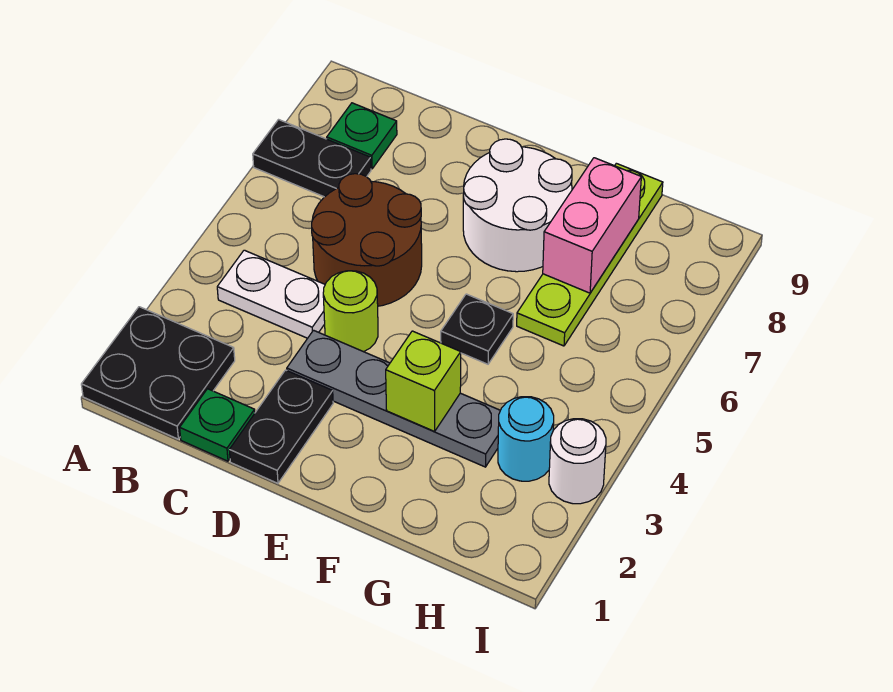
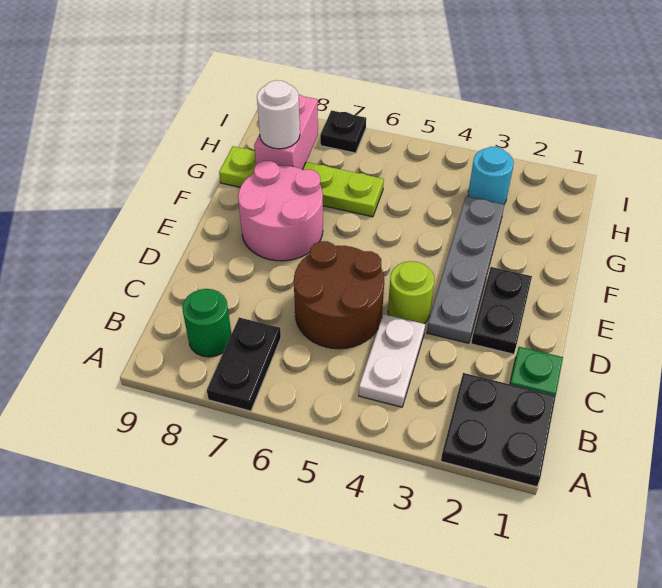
green plate B8 level 1 -> green round brick B8 level 1
black plate D1:D2 level 1 -> black plate D2:E2 level 1
white round brick E7:F8 level 1 -> pink round brick E7:F8 level 1
lime brick F3 level 2 -> none
black plate F5 level 1 -> black plate I7 level 1
pink brick G7:G8 level 2 -> pink brick G8:H8 level 2
white round brick I3 level 1 -> white round brick G8 level 3

